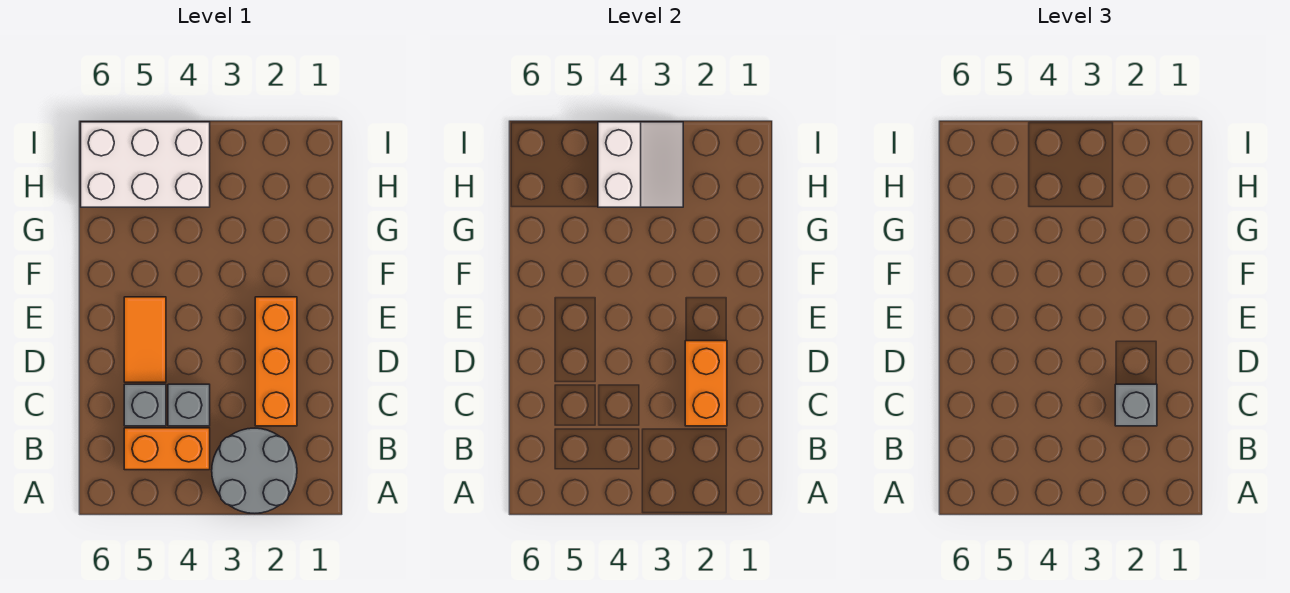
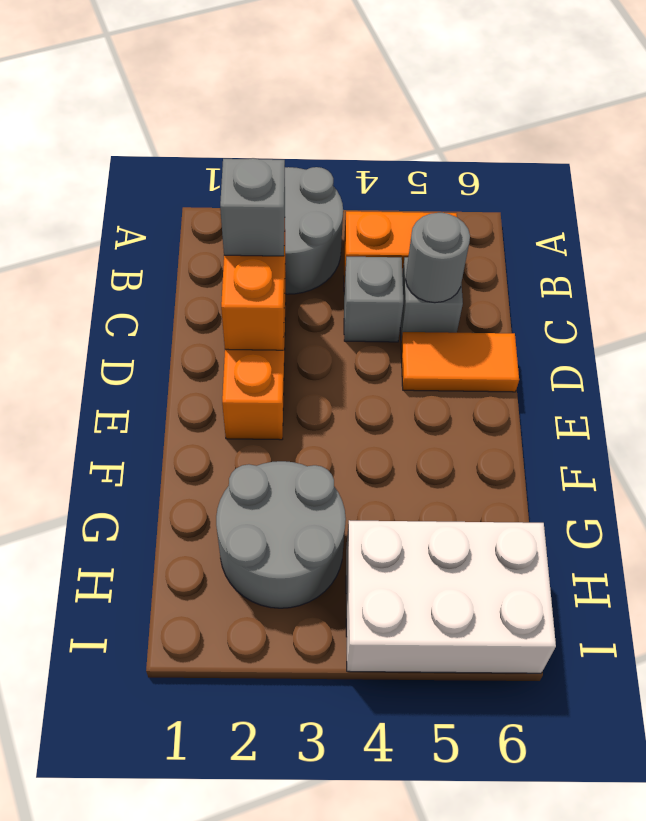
none -> grey round brick C5 level 2
orange tile D5:E5 level 1 -> orange tile D5:D6 level 1
none -> grey round brick G2:H3 level 1
white slope H3:I4 level 2 top 4 -> none

